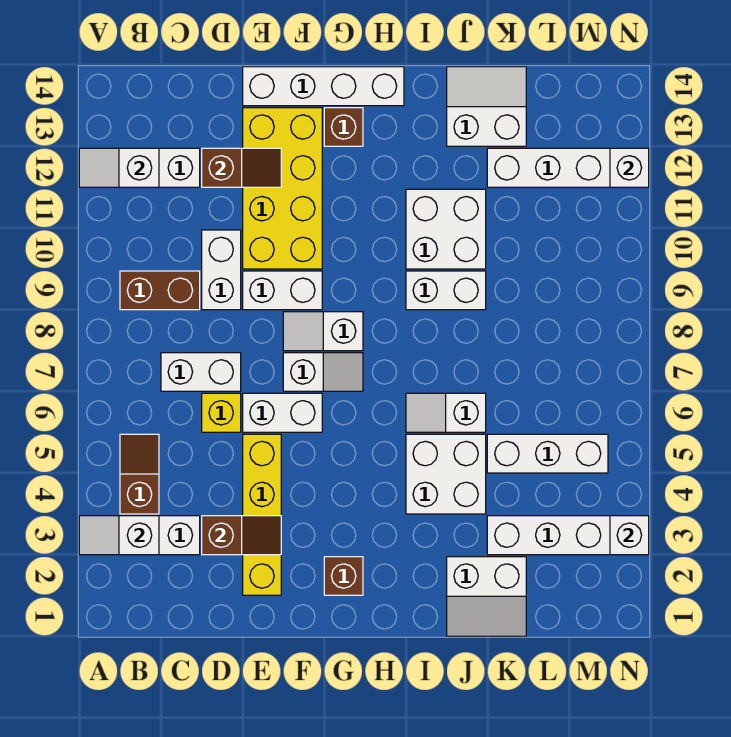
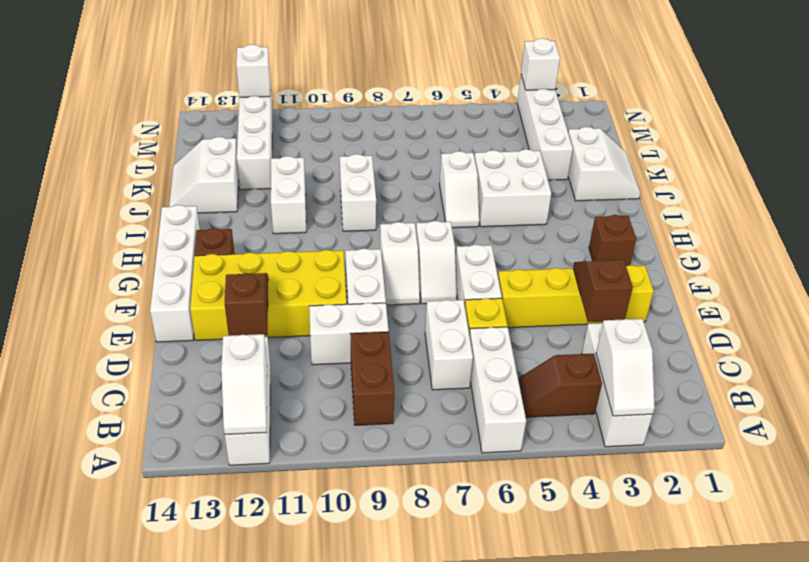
white slope F7:G7 level 1 top F -> white slope F7:G7 level 1 top G
white brick I10:J11 level 1 -> white brick I11:J11 level 1
white brick K5:M5 level 1 -> white brick A6:C6 level 1

